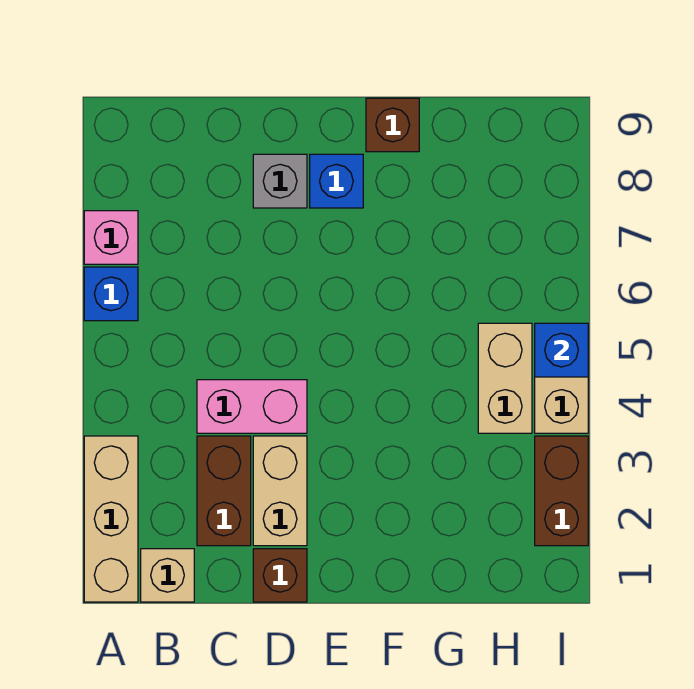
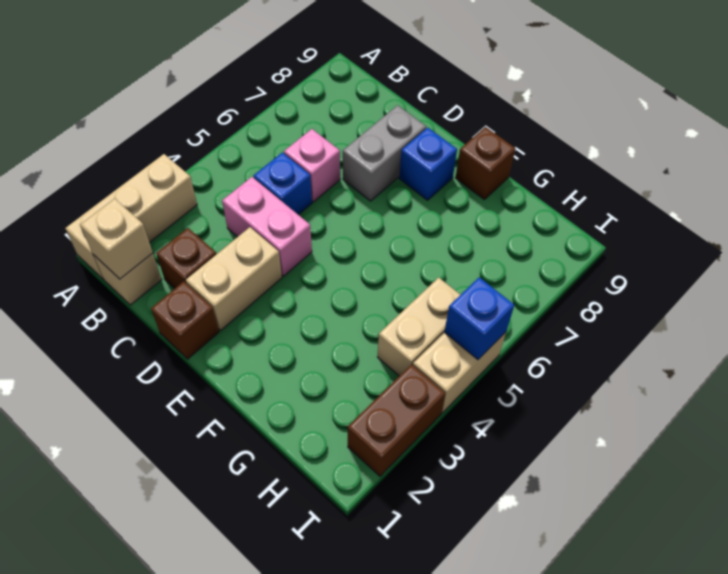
blue brick A6 level 1 -> blue brick C5 level 1
pink brick A7 level 1 -> pink brick C6 level 1
none -> tan brick B1 level 2
brown brick C2:C3 level 1 -> brown brick C2 level 1
grey brick D8 level 1 -> grey brick D7:D8 level 1

